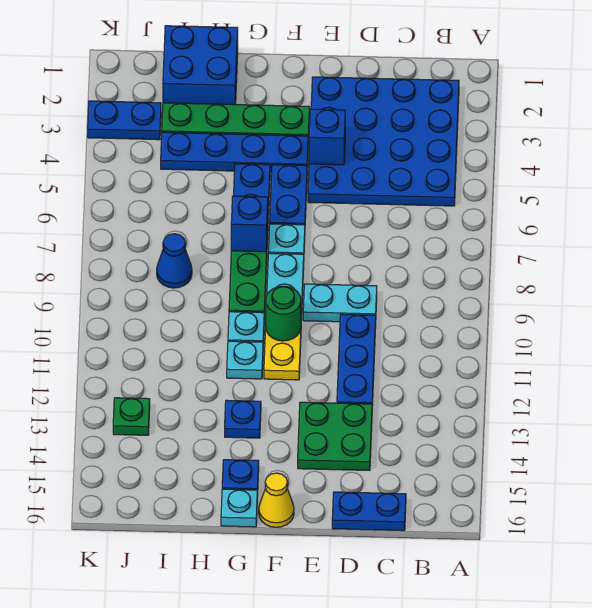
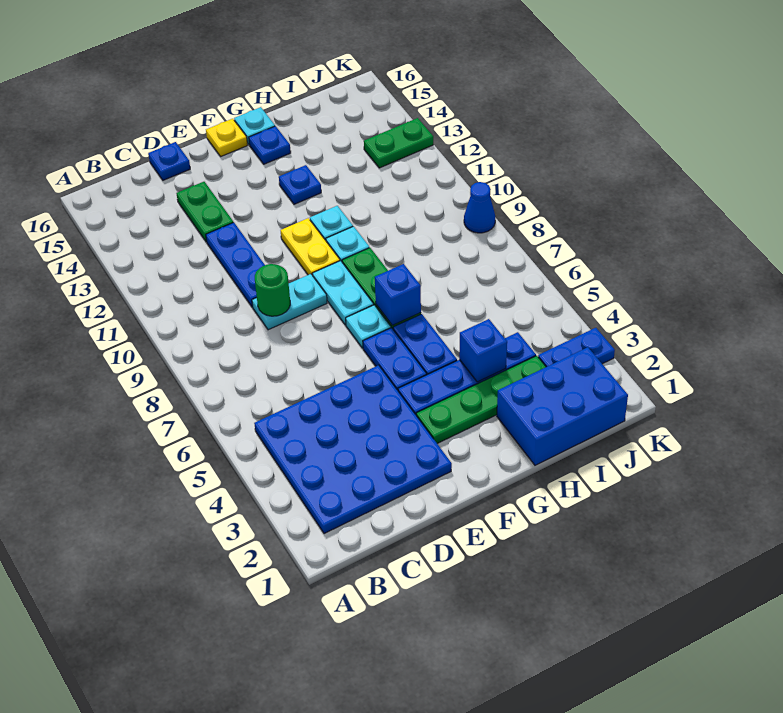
blue plate C16:D16 level 1 -> blue plate D16 level 1
green plate D13:E14 level 1 -> green plate D13:D14 level 1
blue brick E4 level 2 -> blue brick H4 level 2
green round brick F10 level 2 -> green round brick D9 level 2
yellow cone F16 level 1 -> yellow plate F16 level 1
blue brick H1:I2 level 1 -> blue brick H1:J2 level 1
blue cone I8 level 1 -> blue cone K9 level 1
green plate J13 level 1 -> green plate J13:K13 level 1

